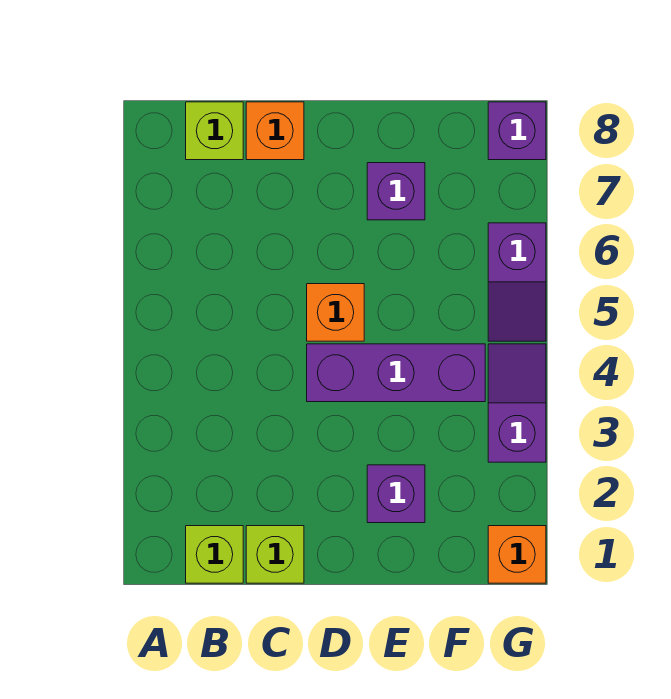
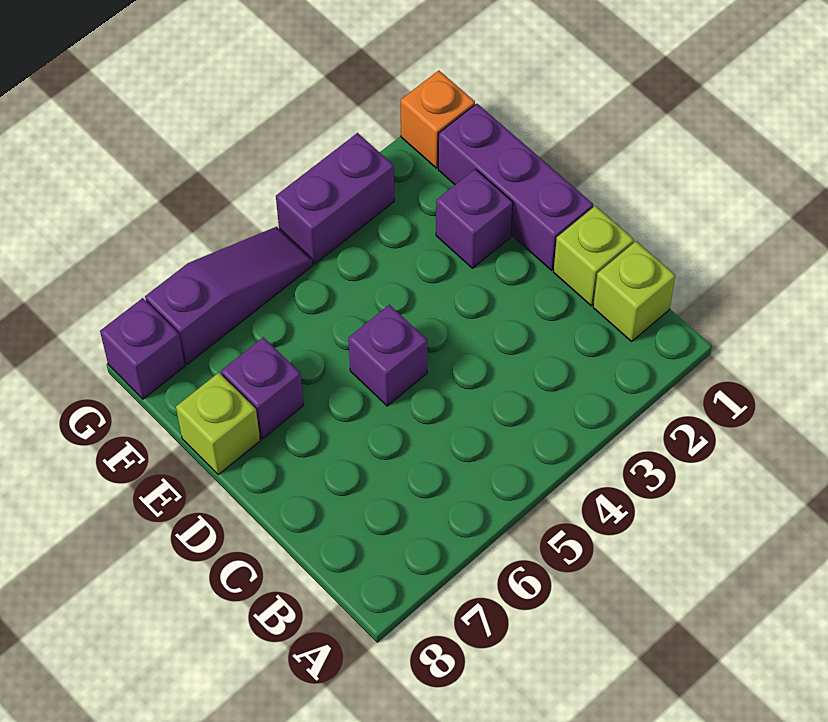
lime brick B8 level 1 -> lime brick E8 level 1
orange brick C8 level 1 -> none
purple brick D4:F4 level 1 -> purple brick D1:F1 level 1
orange brick D5 level 1 -> purple brick D5 level 1
purple slope G3:G4 level 1 top 3 -> purple brick G3:G4 level 1
purple slope G5:G6 level 1 top 6 -> purple slope G5:G7 level 1 top 7

